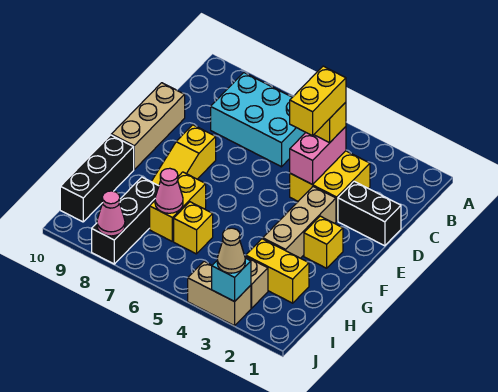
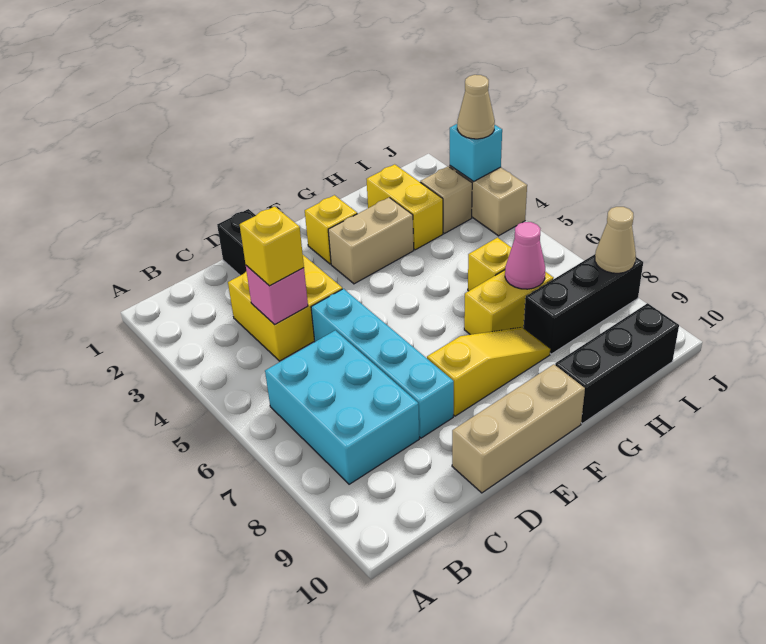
pink brick C4:D4 level 2 -> pink brick C4 level 2
yellow brick C4:D4 level 4 -> none
none -> cyan brick D5:D8 level 1
tan brick E3:G3 level 1 -> tan brick F3:G3 level 1
pink cone J8 level 2 -> tan cone J8 level 2

